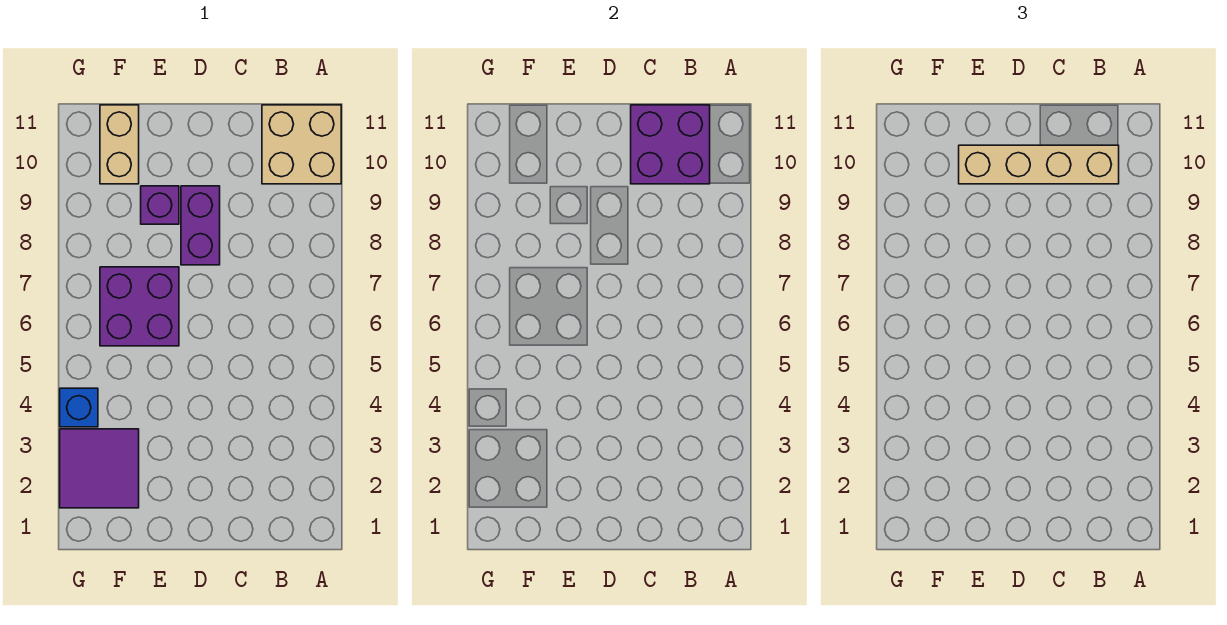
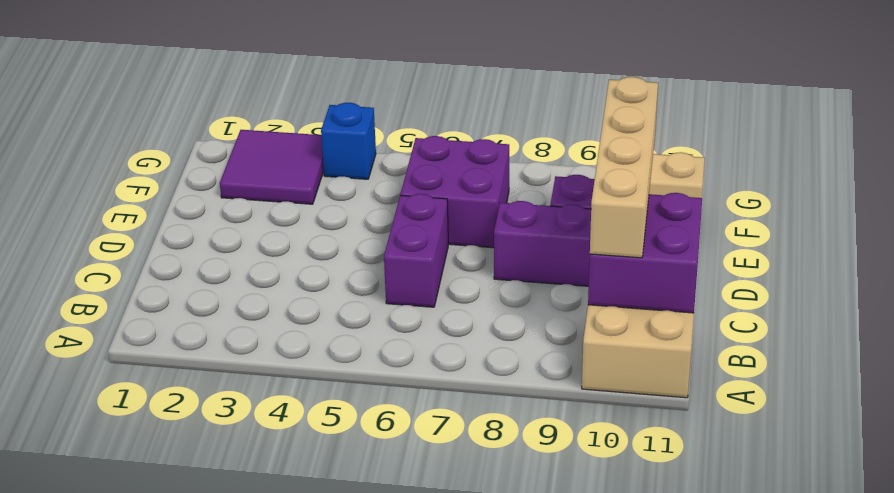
none -> purple brick C6:D6 level 1

